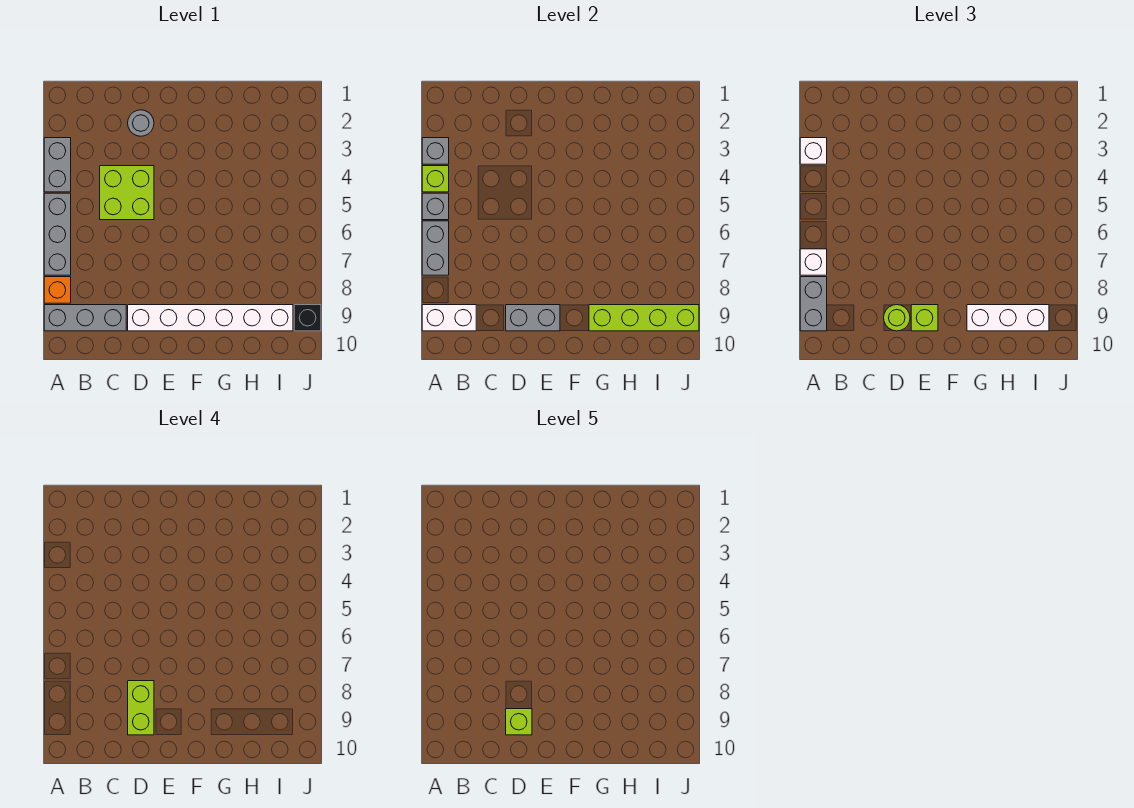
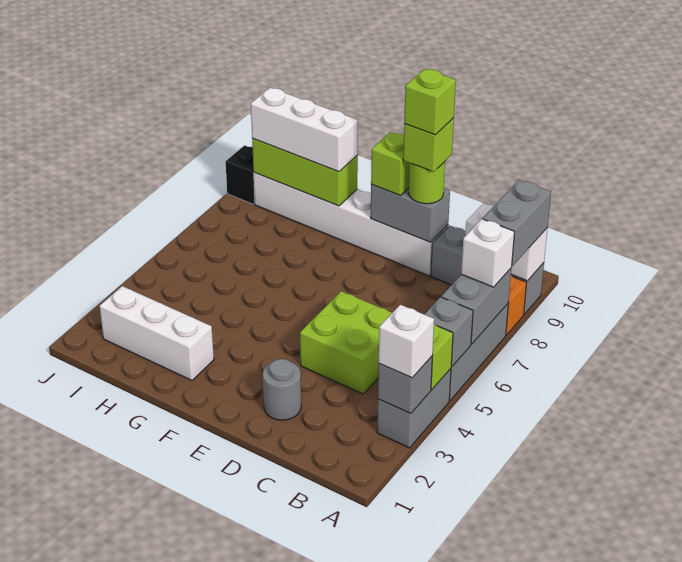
lime brick D8:D9 level 4 -> lime brick D9 level 4
none -> white brick G2:I2 level 1
lime brick G9:J9 level 2 -> lime brick G9:I9 level 2

